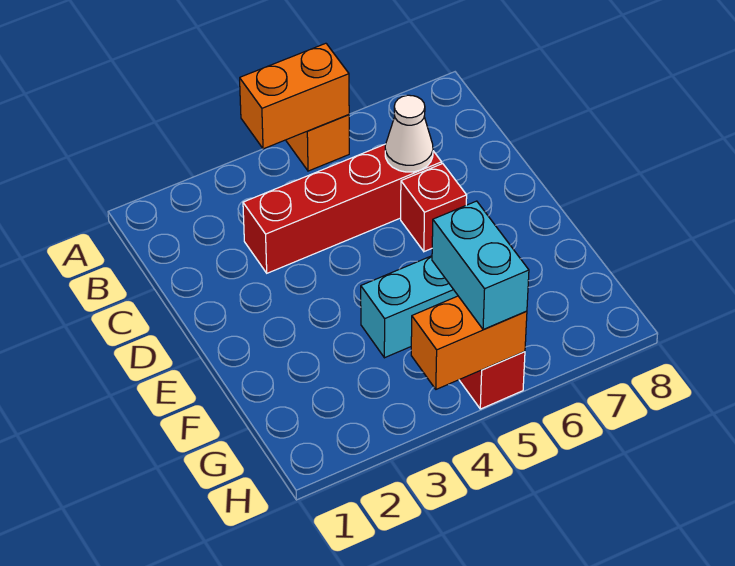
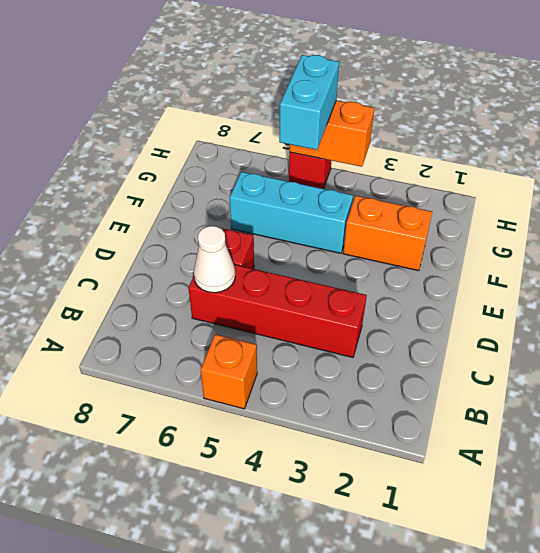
orange brick A4:A5 level 2 -> orange brick F2:F3 level 1

